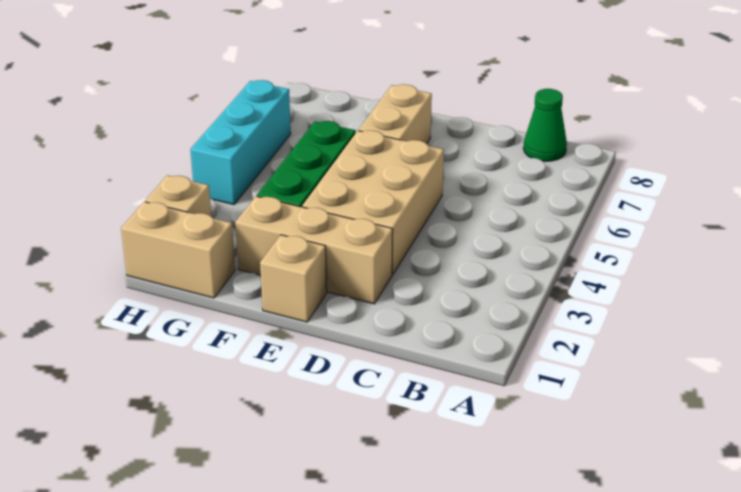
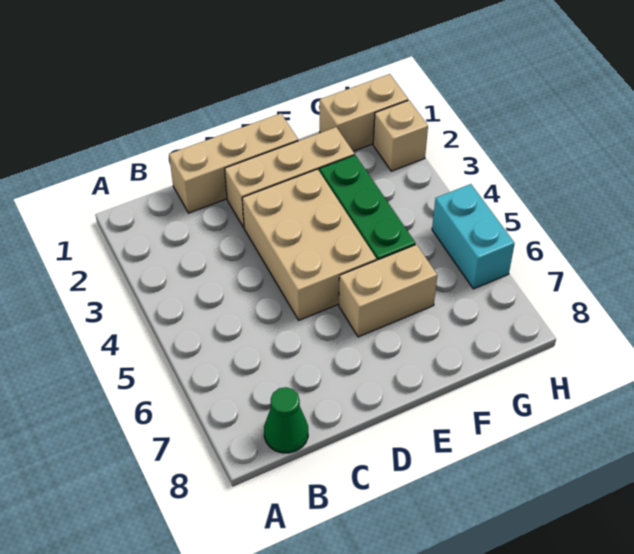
tan brick E1 level 1 -> tan brick C1:E1 level 1
tan brick E6:E7 level 1 -> tan brick E6:F6 level 1
cyan brick H4:H6 level 1 -> cyan brick H5:H6 level 1

